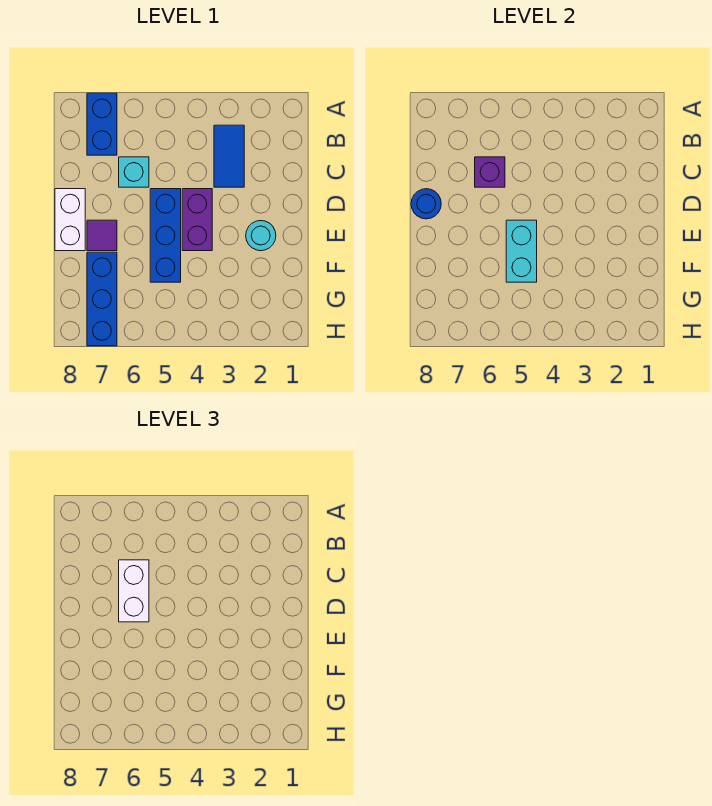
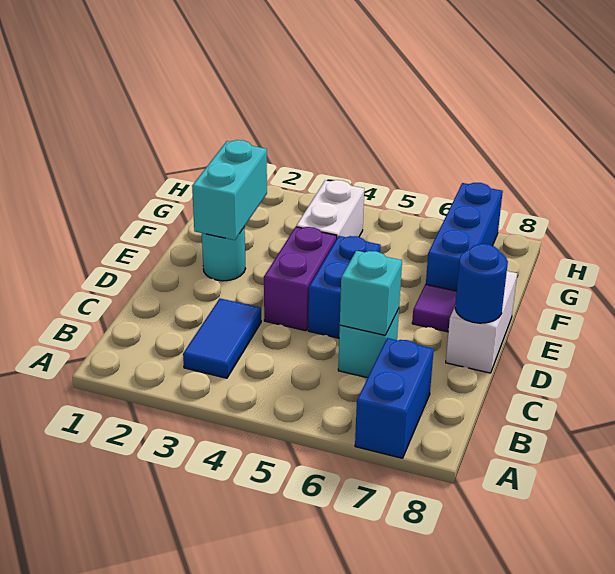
purple brick C6 level 2 -> cyan brick C6 level 2
white brick C6:D6 level 3 -> white brick F4:G4 level 1
blue brick D5:F5 level 1 -> blue brick D5:E5 level 1
cyan brick E5:F5 level 2 -> cyan brick E2:F2 level 2

